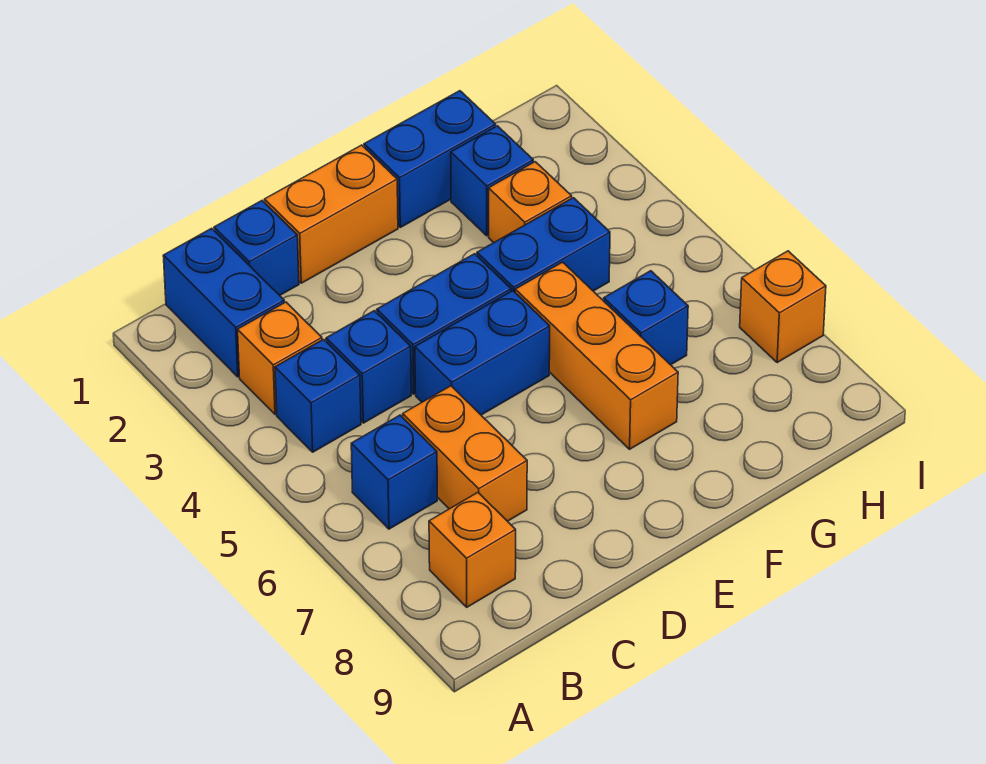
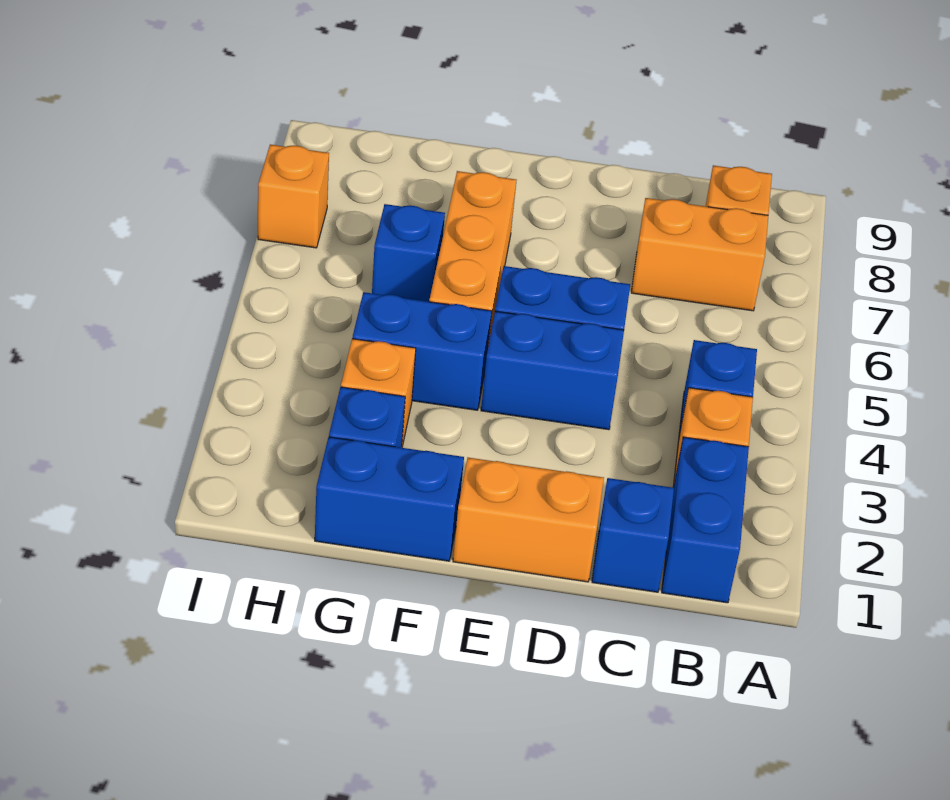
blue brick B6 level 1 -> none
blue brick C4 level 1 -> none
orange brick C6:C7 level 1 -> orange brick B7:C7 level 1

